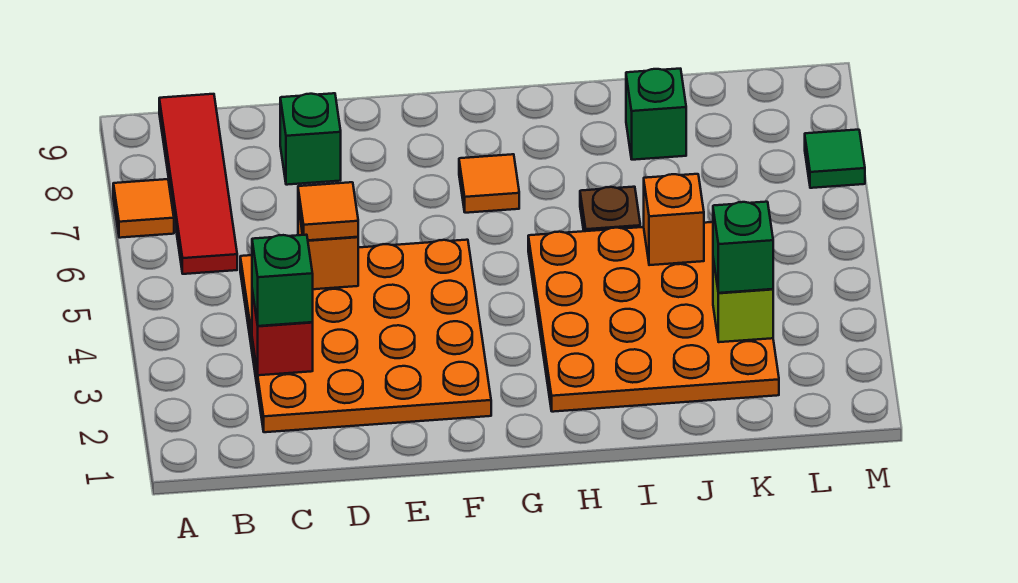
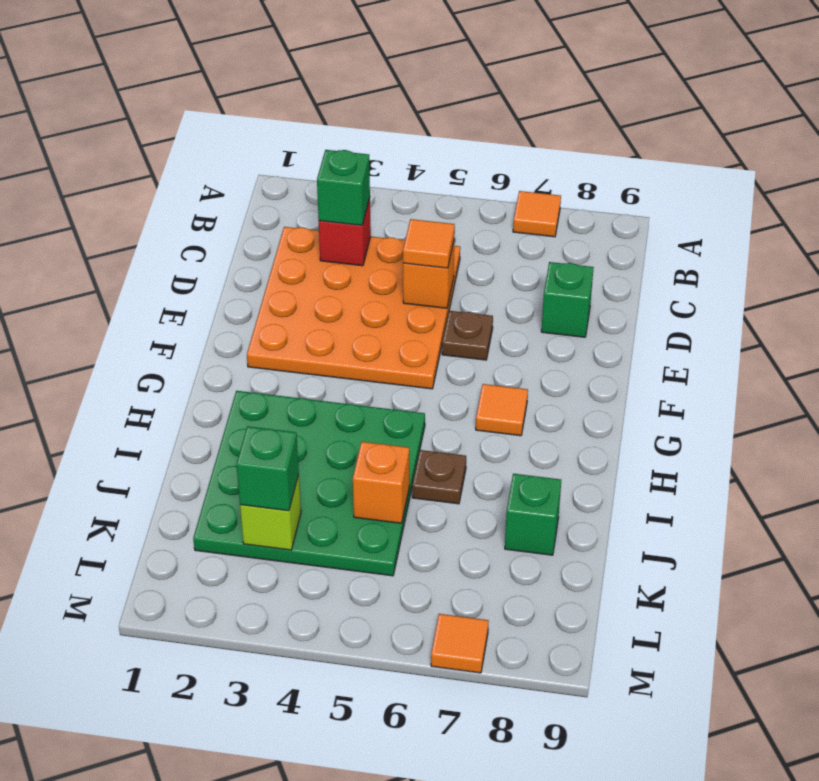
red tile B6:B9 level 1 -> none
none -> brown plate E6 level 1
orange plate H2:K5 level 1 -> green plate H2:K5 level 1
green tile M7 level 1 -> orange tile M7 level 1

